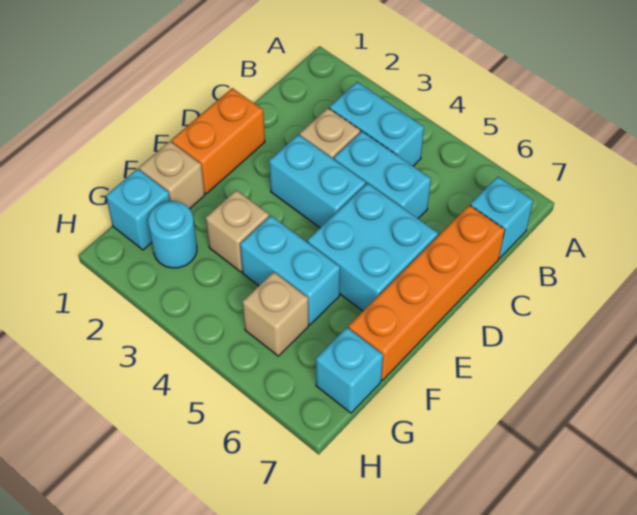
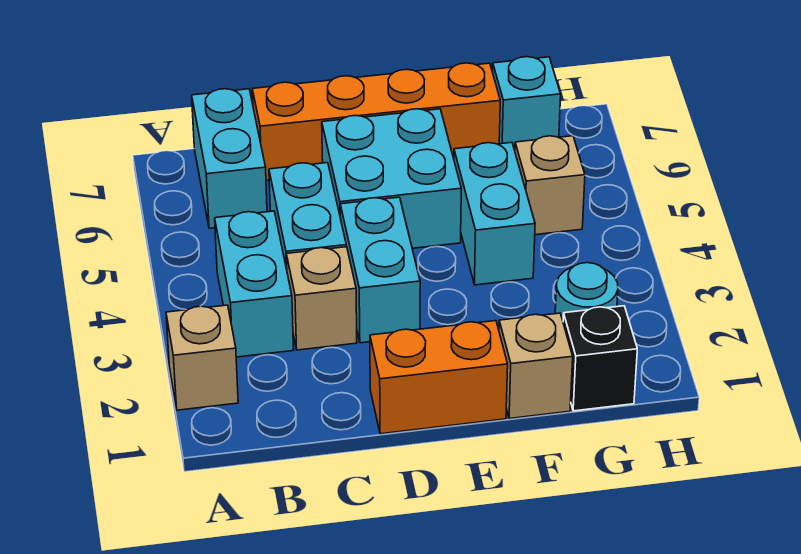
cyan brick B7 level 1 -> cyan brick B6:B7 level 1
tan brick F3 level 1 -> tan brick A2 level 1
cyan brick G1 level 1 -> black brick G1 level 1

